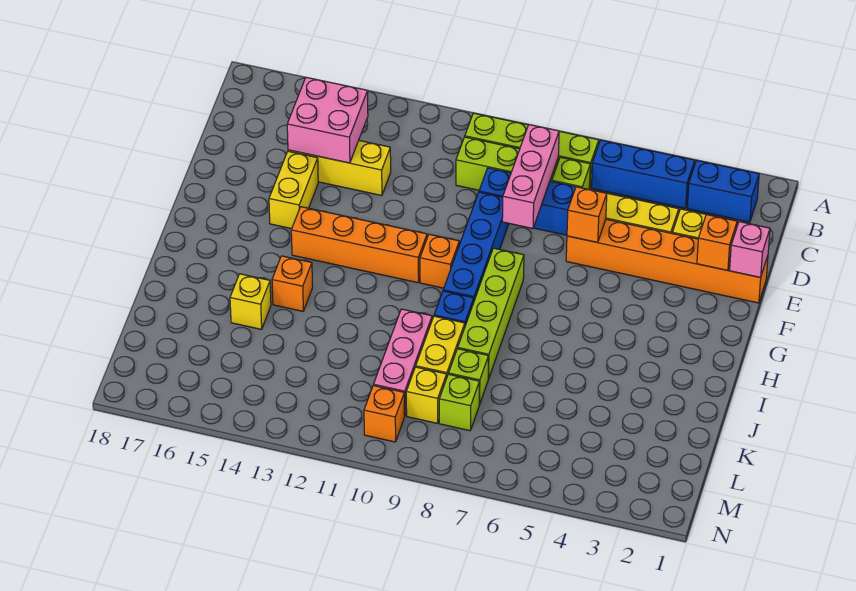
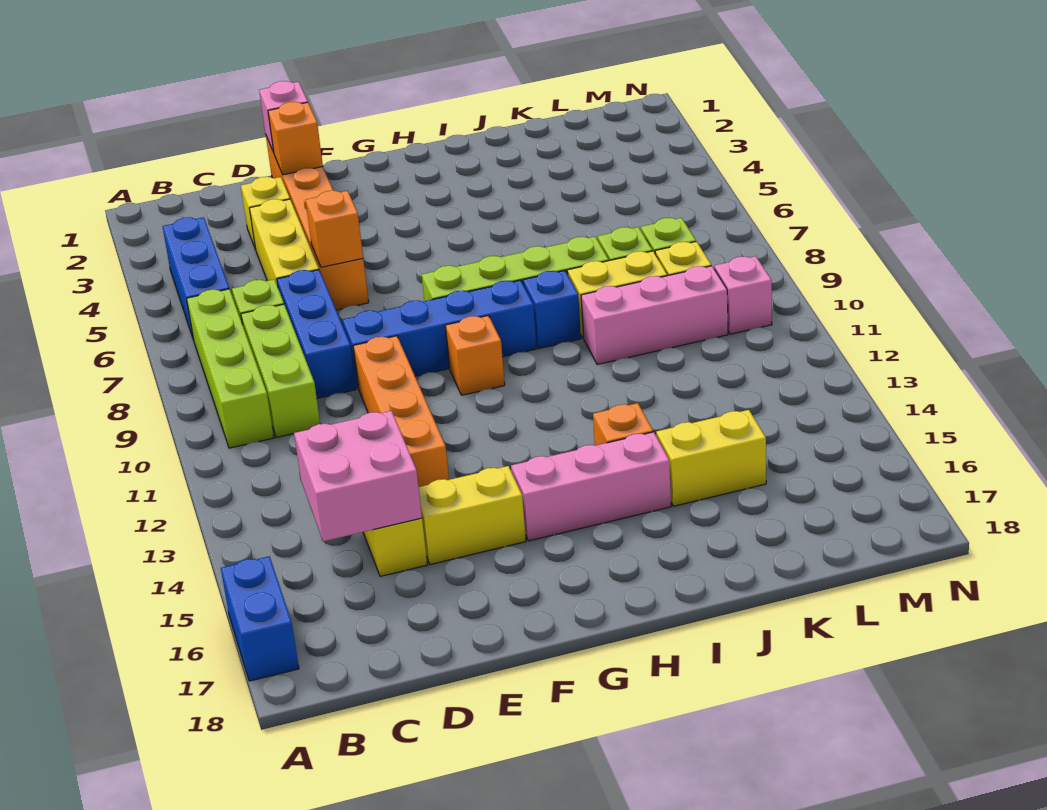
blue brick B2:B3 level 1 -> blue brick A16:A17 level 1
pink brick C8:E8 level 2 -> pink brick G15:I15 level 1
orange brick G11:G14 level 1 -> orange brick E10:E13 level 1
yellow brick J15 level 1 -> yellow brick J15:K15 level 1
orange brick M10 level 1 -> pink brick M10 level 1

